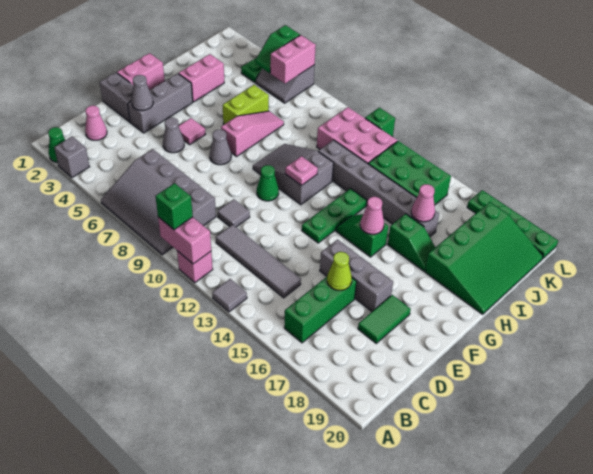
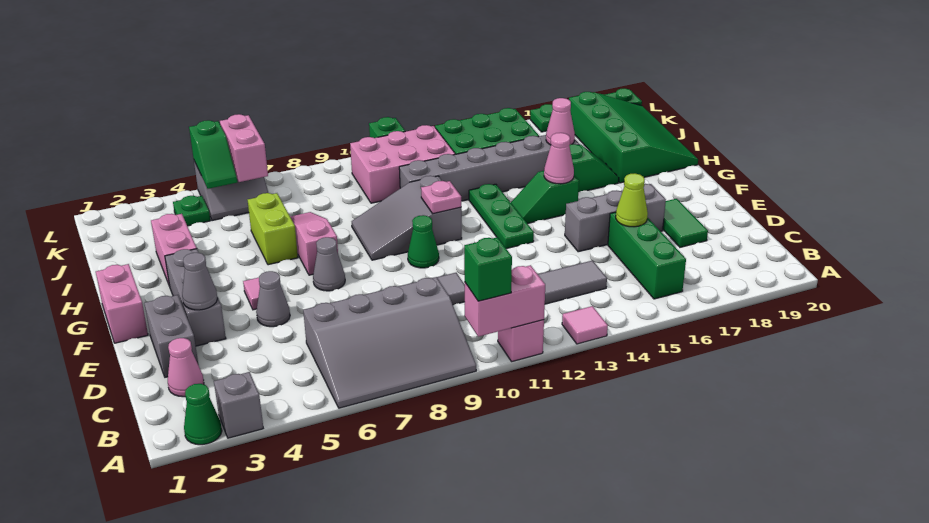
grey tile A13 level 1 -> pink tile A13 level 1
grey brick E1:E2 level 1 -> grey brick D2:E2 level 1

